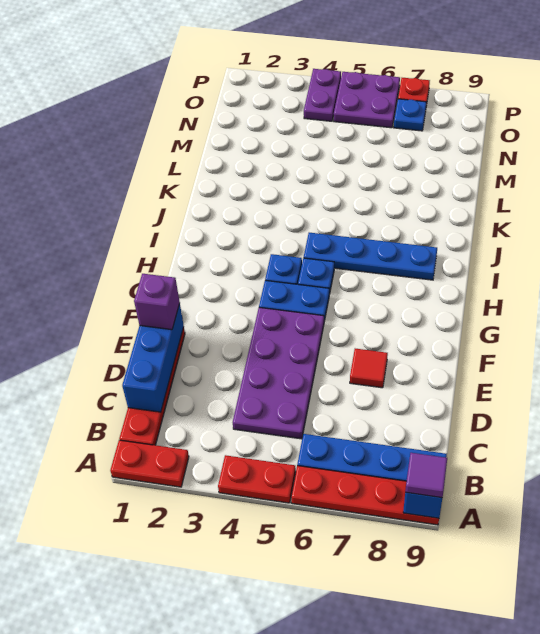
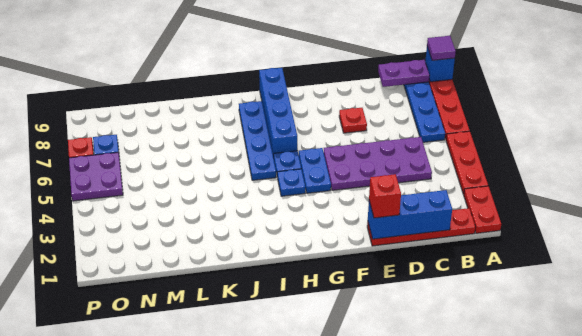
red plate A4:A5 level 1 -> red plate A3:A5 level 1
purple brick E1 level 3 -> red brick E1 level 3
red tile E7 level 1 -> red plate E7 level 1
none -> blue brick H6:H9 level 1
purple plate O4:P4 level 1 -> purple plate B9:C9 level 2

